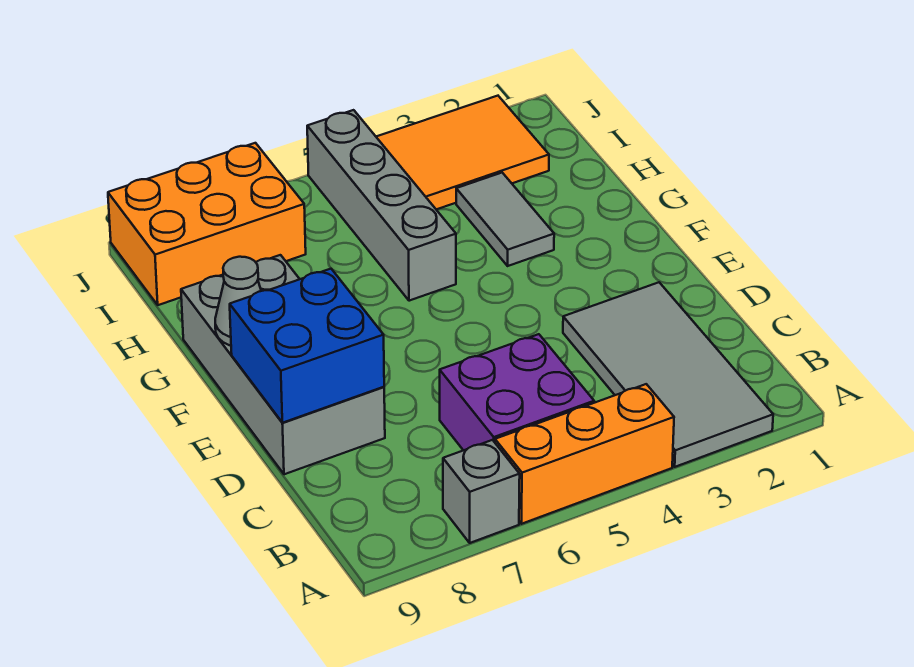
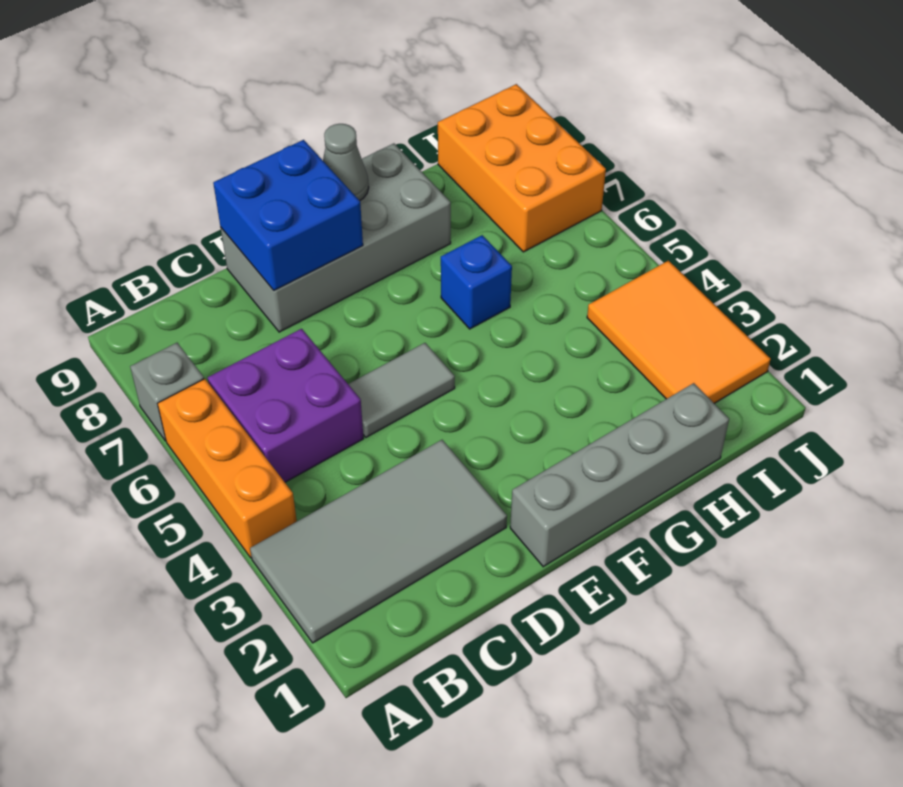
grey tile G3:H3 level 1 -> grey tile D5:E5 level 1
grey brick G5:J5 level 1 -> grey brick E1:H1 level 1
none -> blue brick G6 level 1

